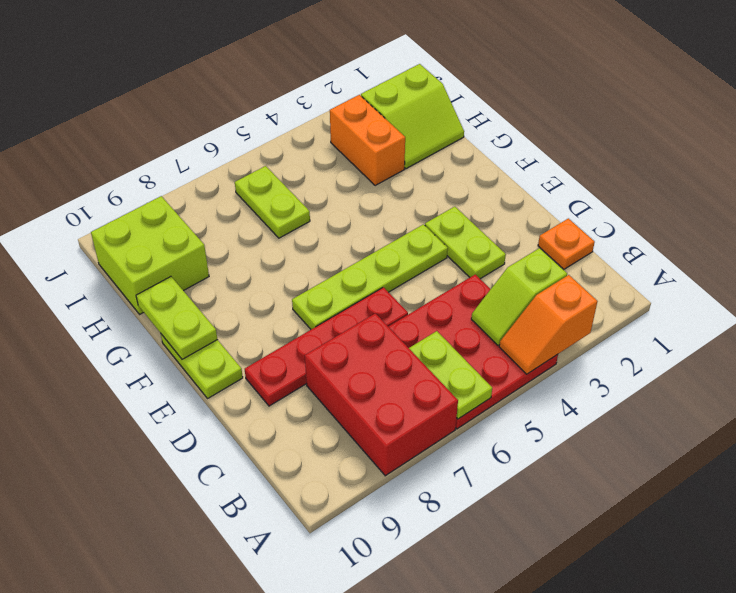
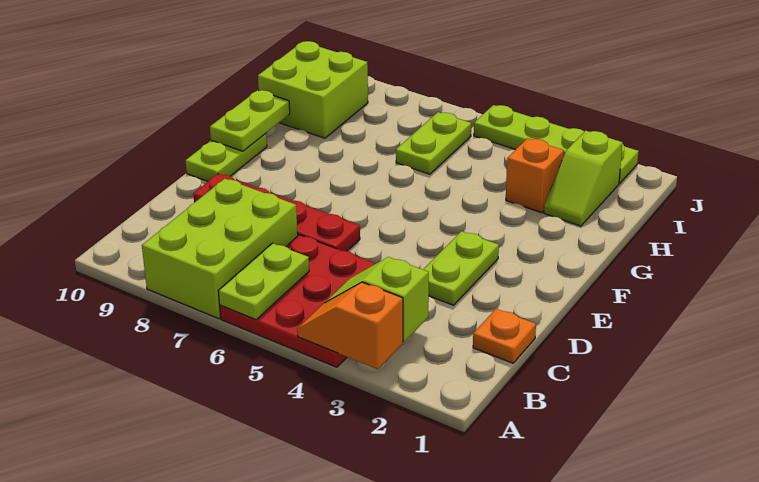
red brick A7:C8 level 1 -> lime brick A7:C8 level 1
lime plate E4:E7 level 1 -> lime plate J2:J5 level 1
lime slope H1:I2 level 1 top I -> lime slope H2:I2 level 1 top I
orange brick H3:I3 level 1 -> orange brick H3 level 1

